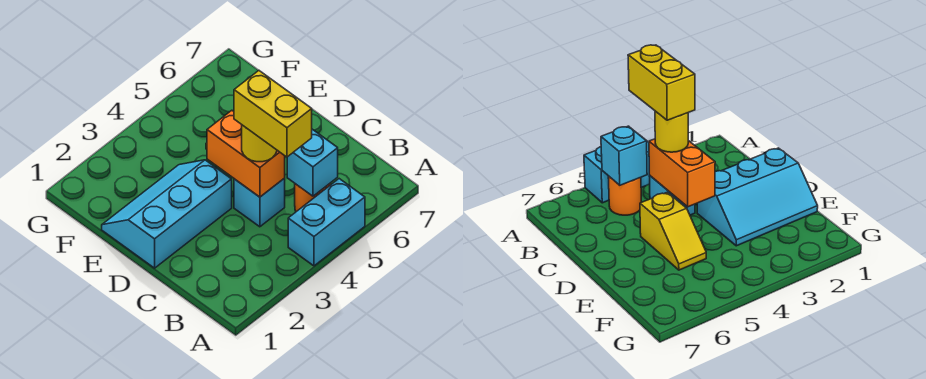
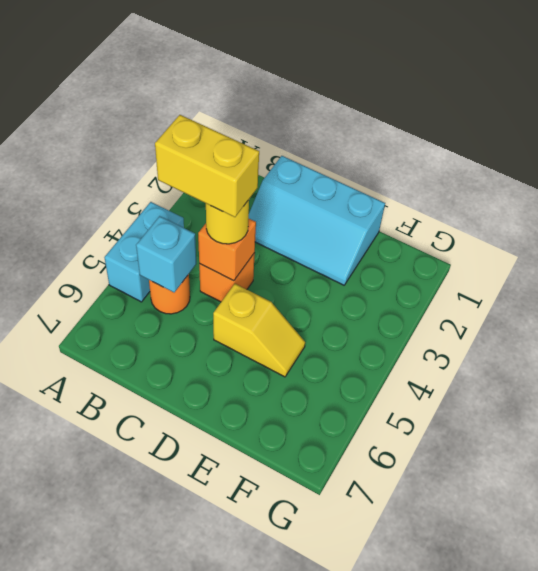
cyan brick C4 level 1 -> orange brick C4 level 1
orange brick C4:D4 level 2 -> orange brick C4 level 2
cyan slope D1:E3 level 1 top D -> cyan slope C1:E2 level 1 top 1

